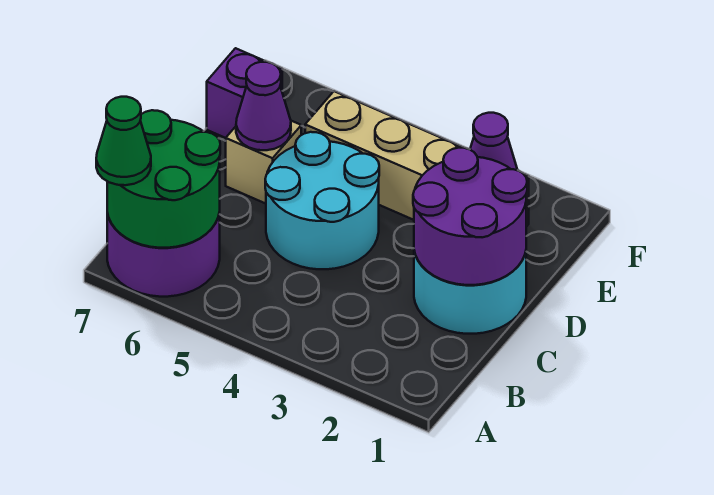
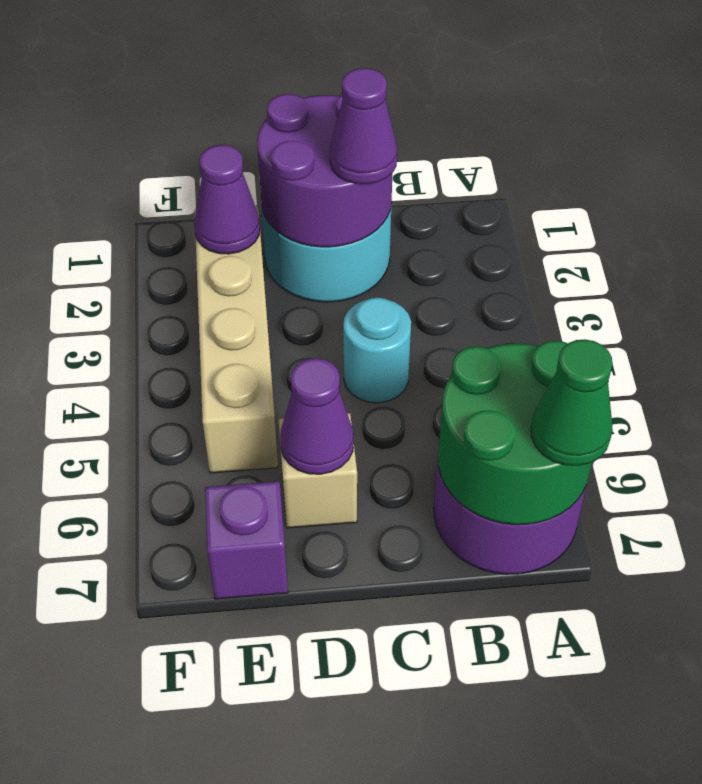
none -> purple cone C2 level 3
cyan round brick C4:D5 level 1 -> cyan round brick C4 level 1

